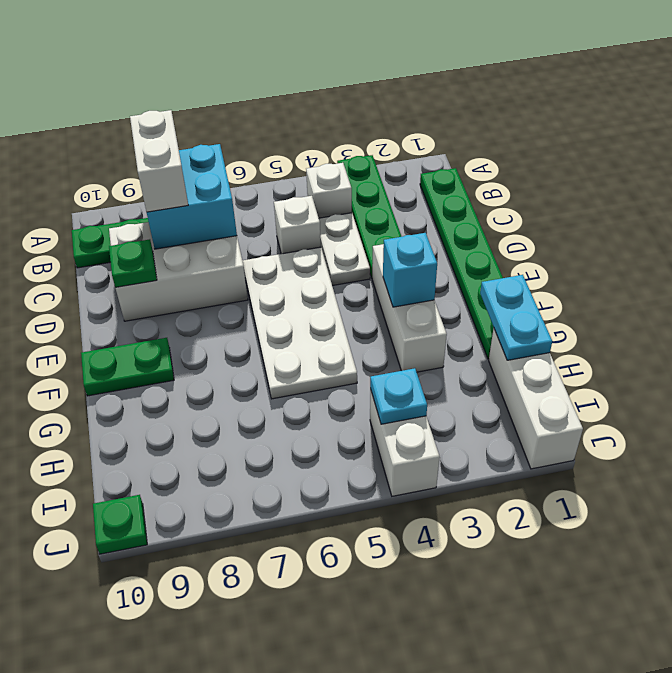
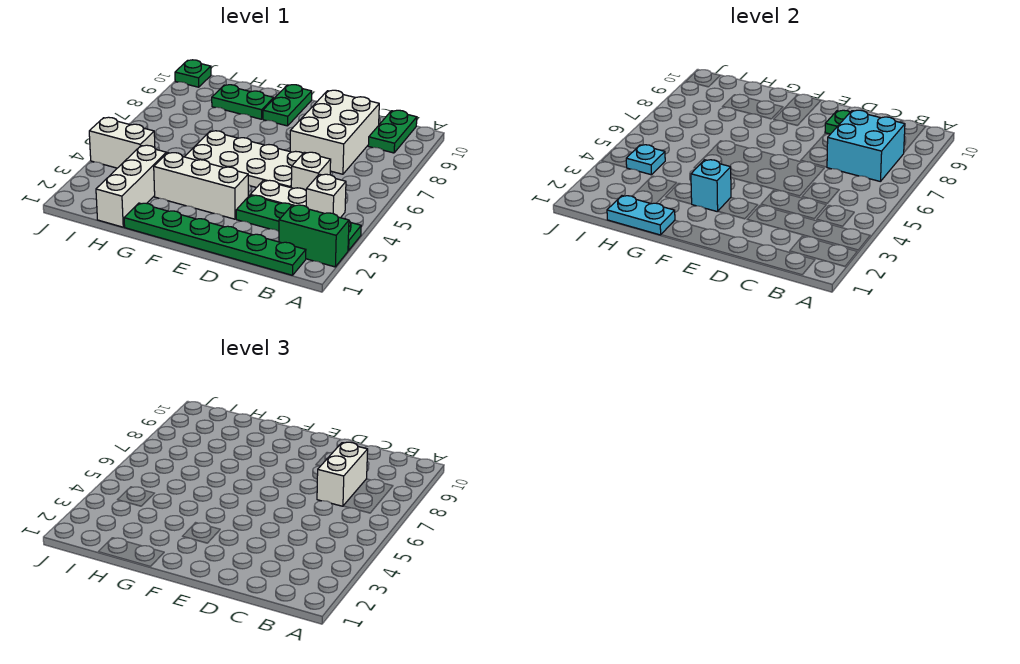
none -> green brick A2:B2 level 1
white brick B8:C8 level 3 -> white brick C7:C8 level 3
none -> green plate G9:H9 level 1
white brick H1:J1 level 1 -> white brick H1:H3 level 1

